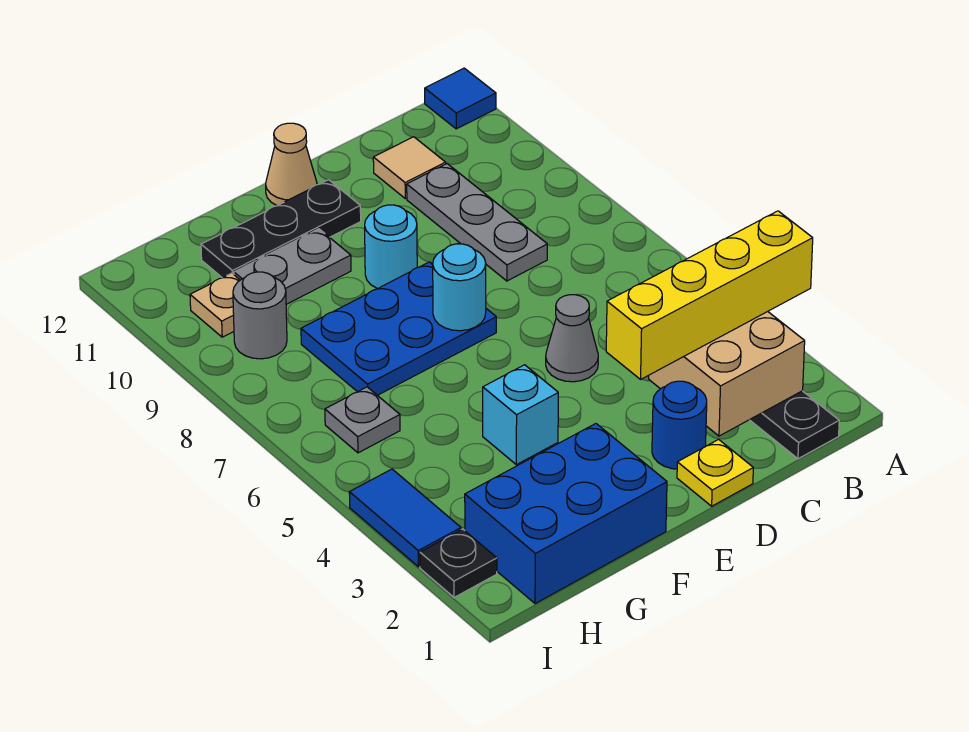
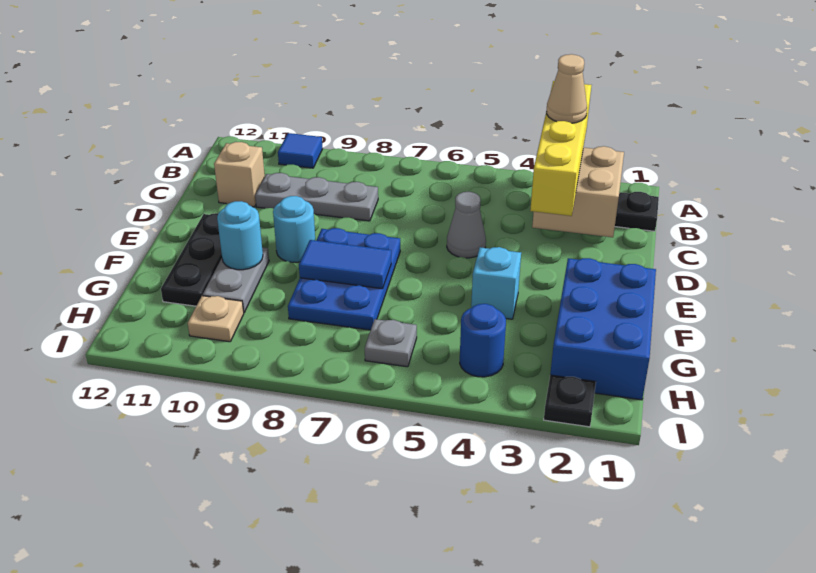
blue tile A12 level 1 -> blue tile A10 level 1
tan tile C11 level 1 -> tan brick C11 level 1
yellow plate D1 level 1 -> none
blue round brick D2 level 1 -> blue round brick H4 level 1
cyan round brick E7 level 2 -> cyan round brick F10 level 2
tan cone E12 level 1 -> tan cone B3 level 4
grey round brick H9 level 1 -> none
blue tile I3:I4 level 1 -> blue tile F7:F8 level 2

